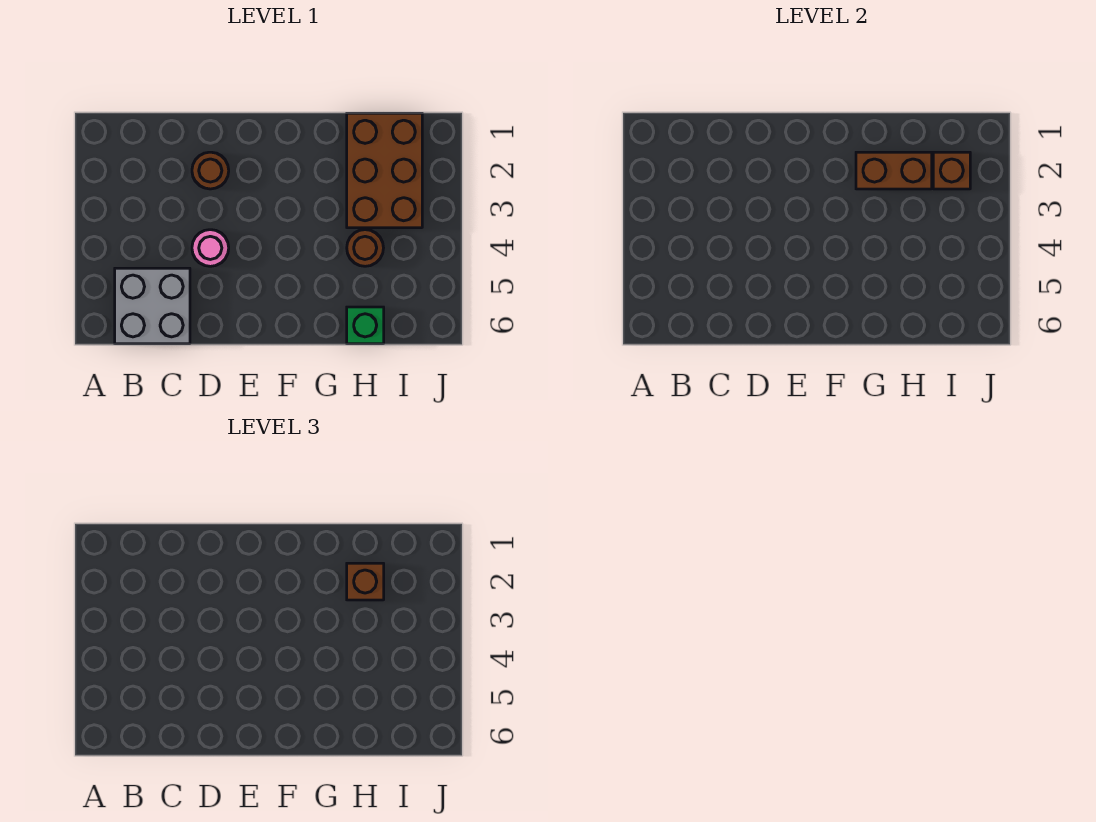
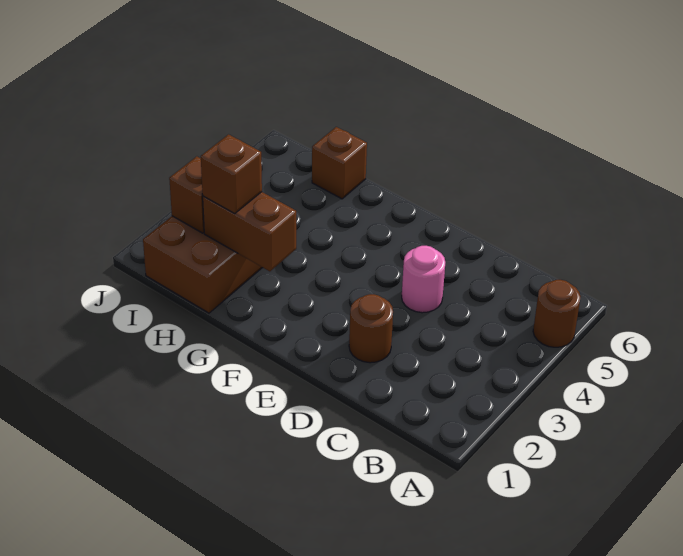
grey brick B5:C6 level 1 -> none
brown round brick H4 level 1 -> brown round brick A5 level 1
green brick H6 level 1 -> brown brick H6 level 1

